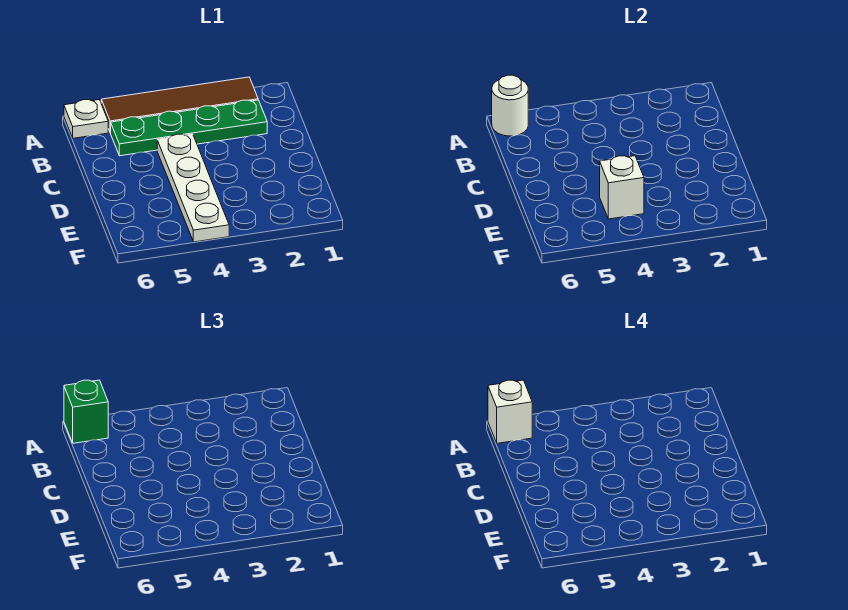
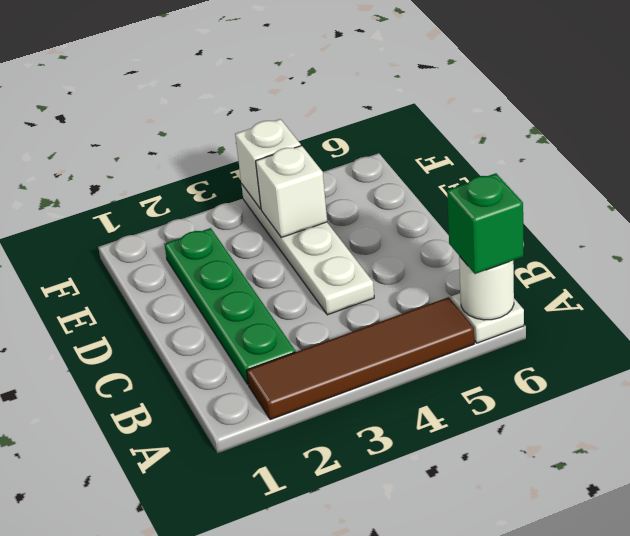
white brick A6 level 4 -> white brick F4 level 2
green plate B2:B5 level 1 -> green plate B2:E2 level 1

